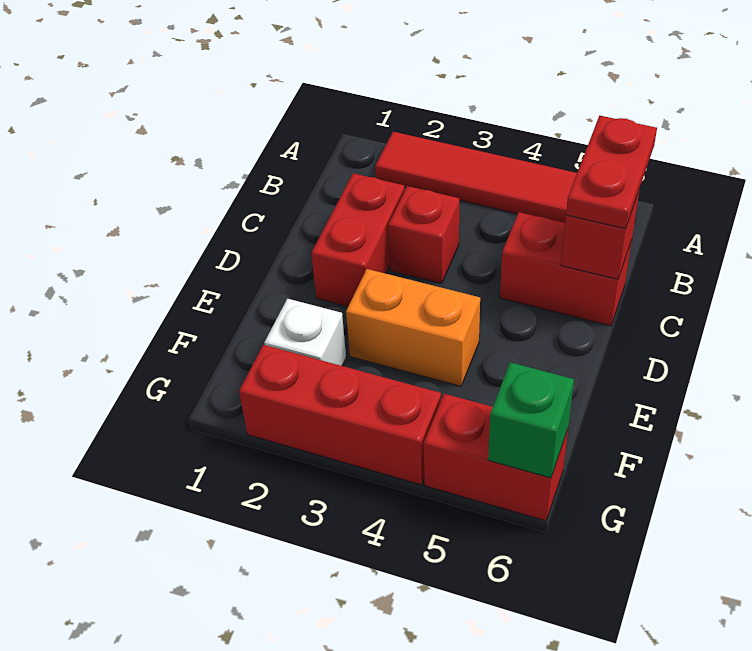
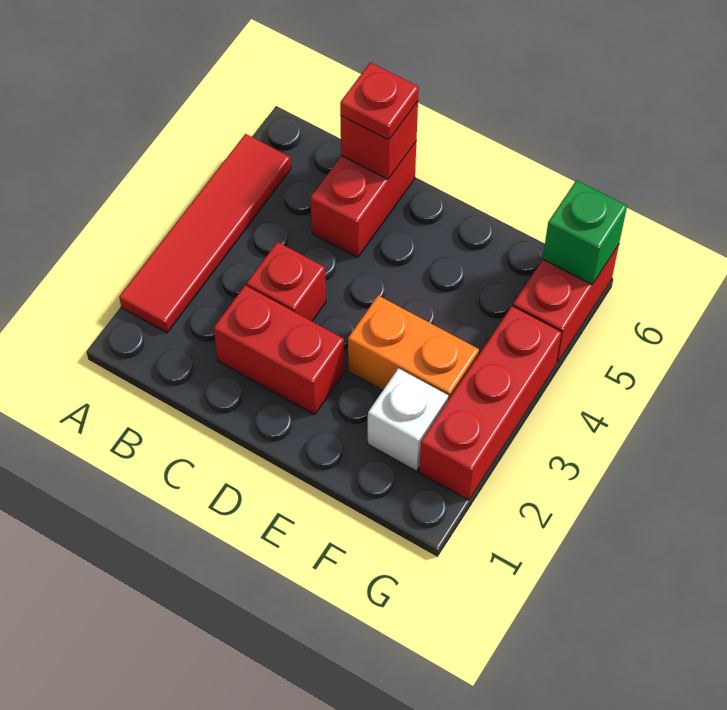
red plate B6:C6 level 3 -> red plate C6 level 3
orange brick E3:E4 level 1 -> orange brick E3:F3 level 1

